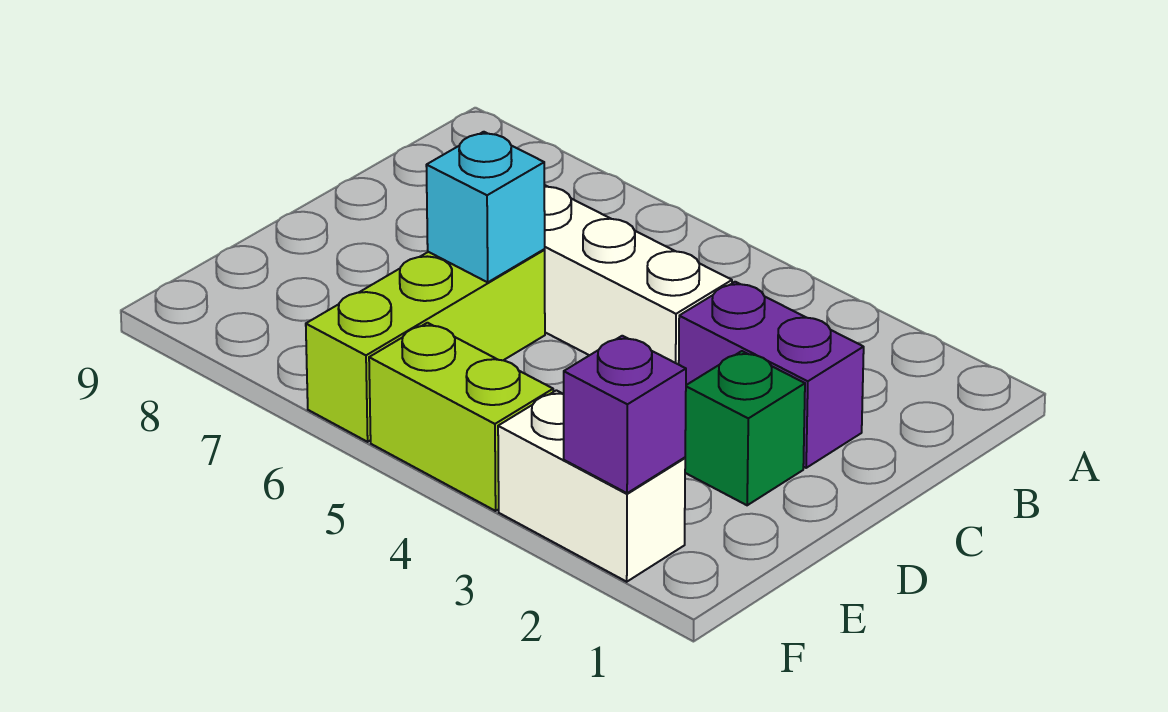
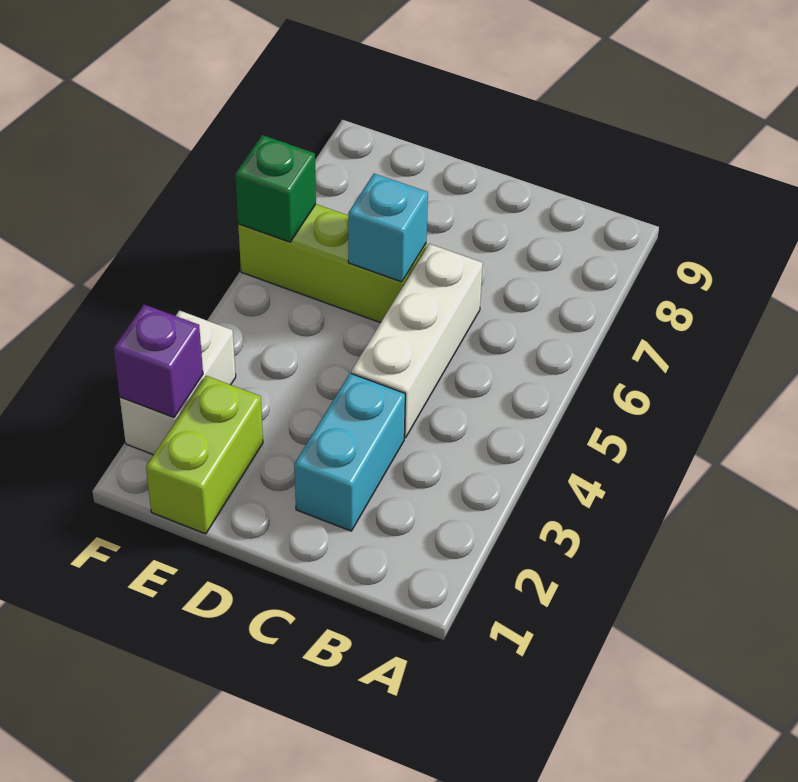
purple brick C2:C3 level 1 -> cyan brick C2:C3 level 1
green brick D2 level 1 -> green brick F6 level 2
lime brick F4:F5 level 1 -> lime brick E1:E2 level 1

